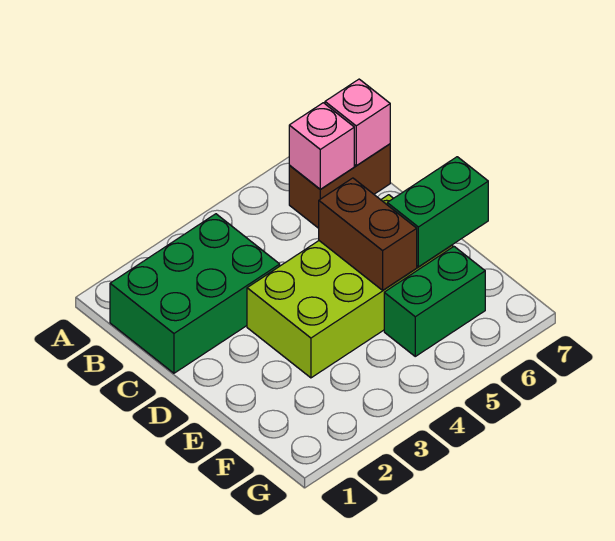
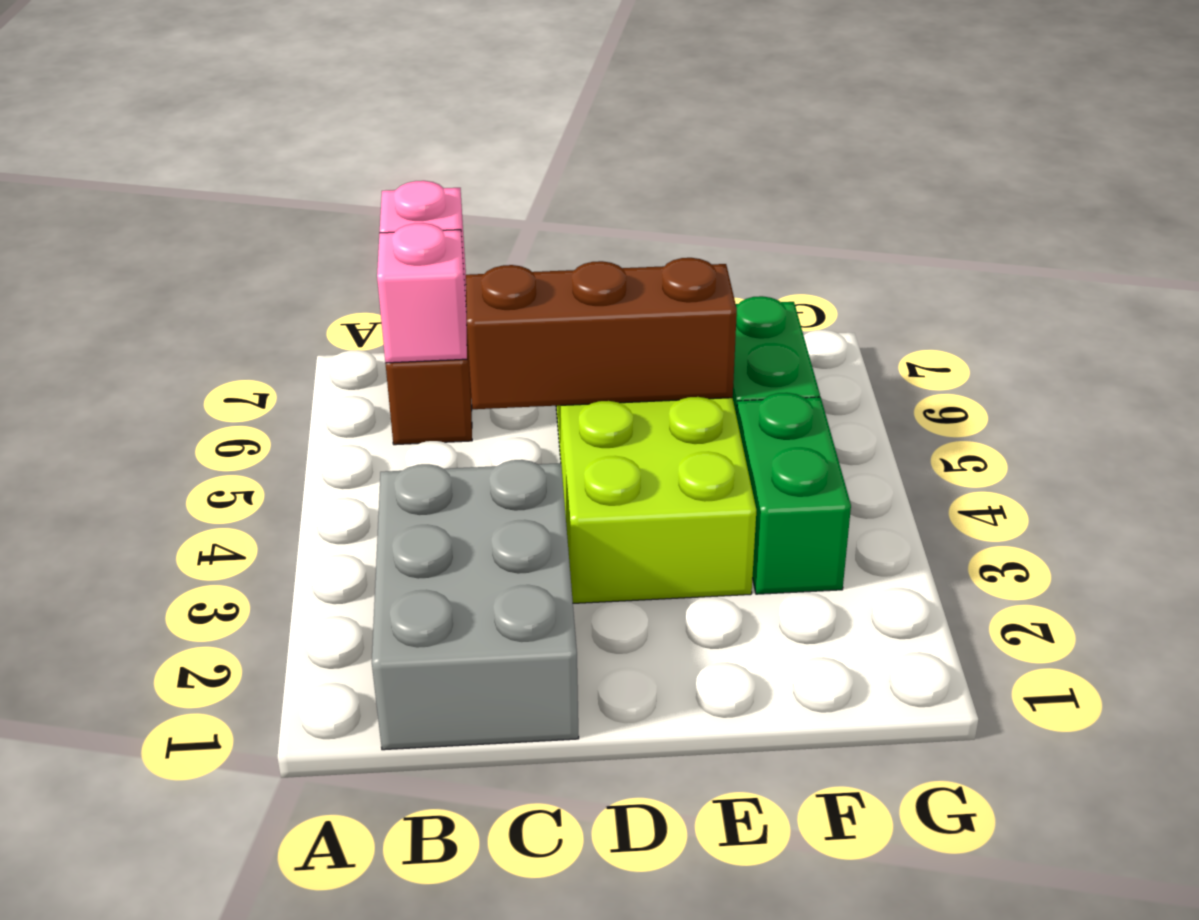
green brick B1:C3 level 1 -> grey brick B1:C3 level 1
brown brick D5:E5 level 2 -> brown brick C5:E5 level 2
green brick E6:E7 level 2 -> green brick F3:F4 level 1

